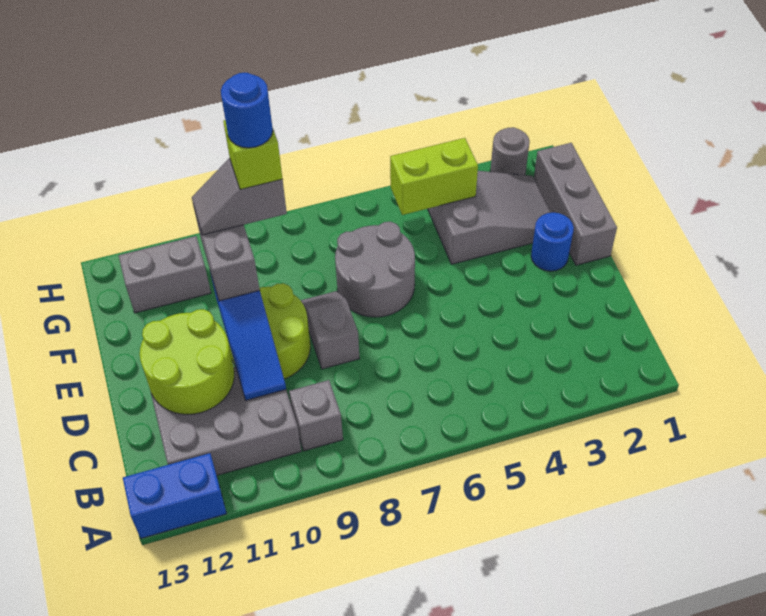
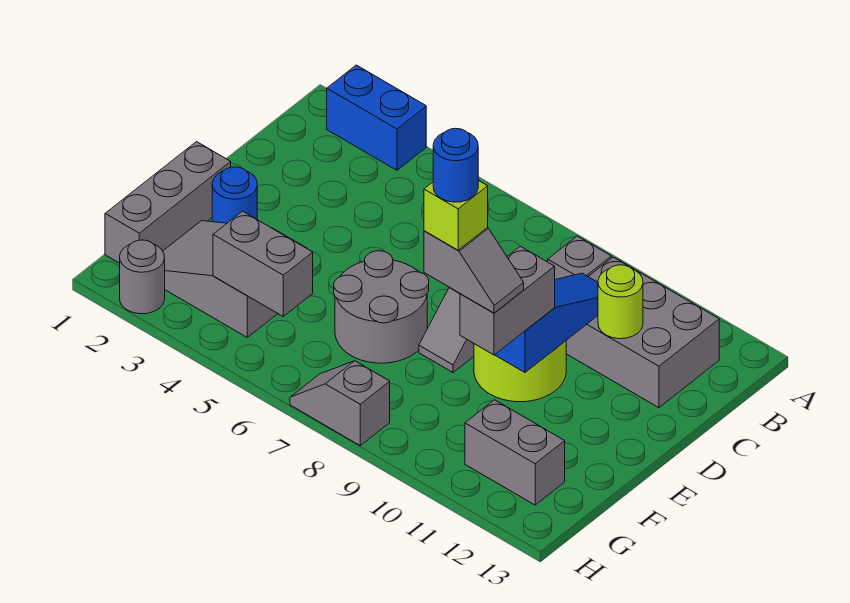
blue brick A12:A13 level 1 -> blue brick A2:A3 level 1
lime round brick C11:D12 level 2 -> lime round brick C11 level 2
lime brick G4:G5 level 2 -> grey brick G4:G5 level 2
none -> grey slope H7:H8 level 1 top 8

